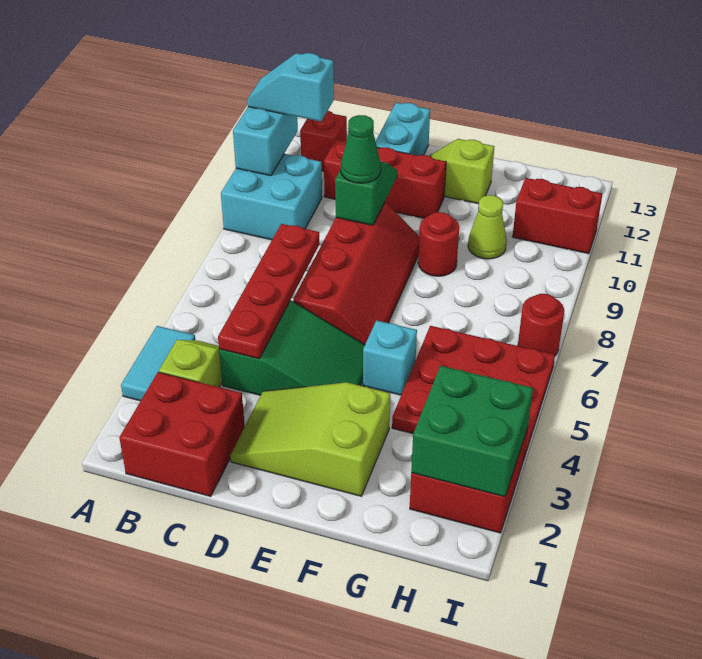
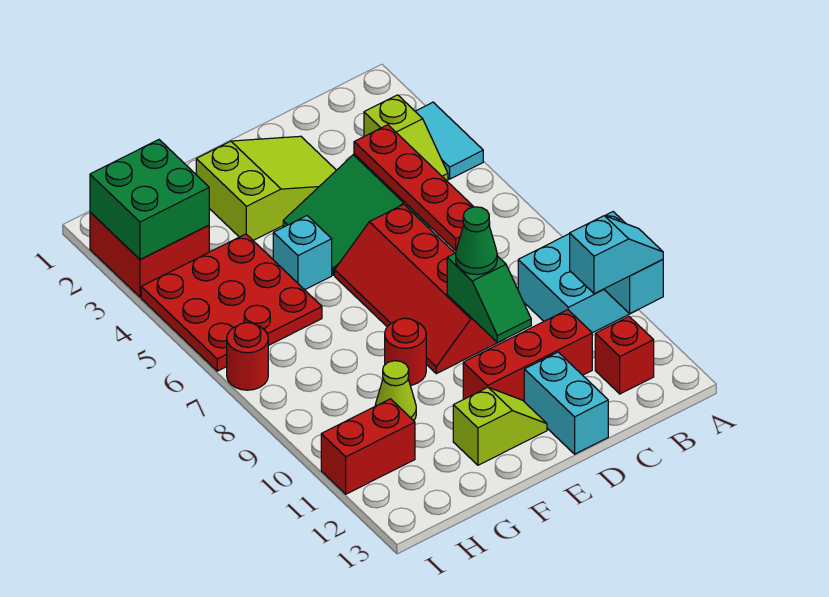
red brick B1:C2 level 1 -> none

